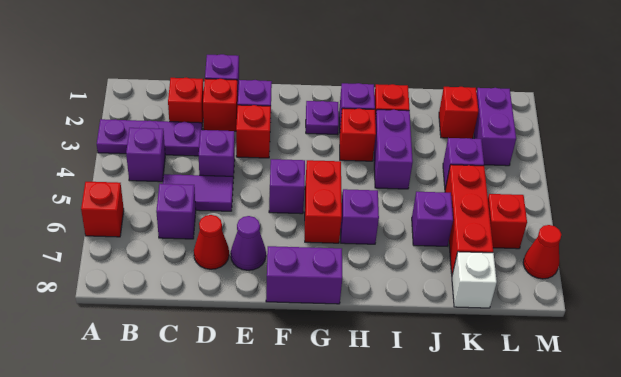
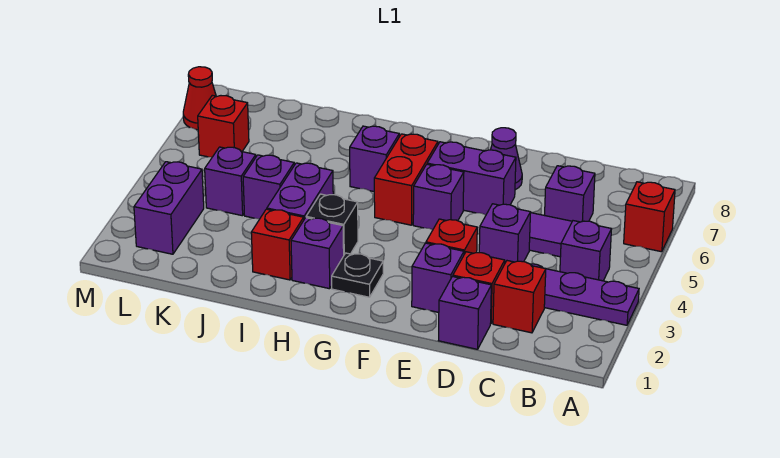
red cone D7 level 1 -> none
purple brick F8:G8 level 1 -> purple brick E6:F6 level 1
purple plate G2 level 1 -> black plate G2 level 1
red brick H3 level 1 -> black brick H3 level 1
purple brick J6 level 1 -> purple brick J4 level 1
red brick K2 level 1 -> none
red brick K5:K7 level 1 -> none
white brick K8 level 1 -> none

